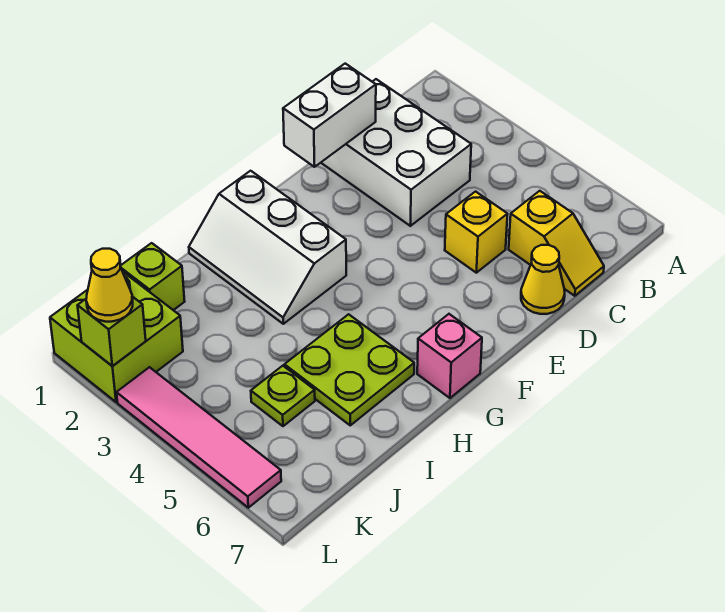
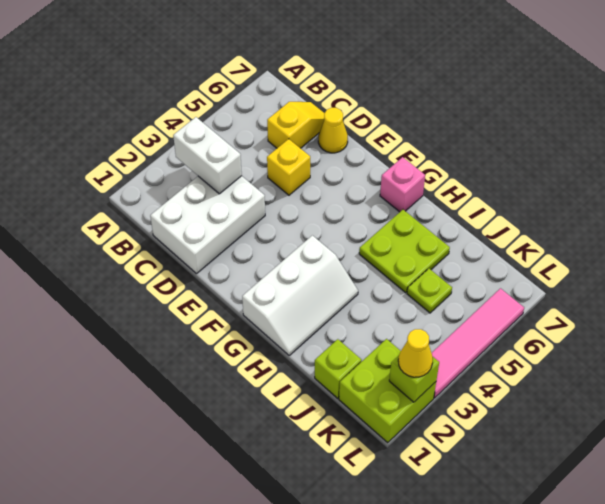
white brick D1:E1 level 2 -> white brick B3:C3 level 2

